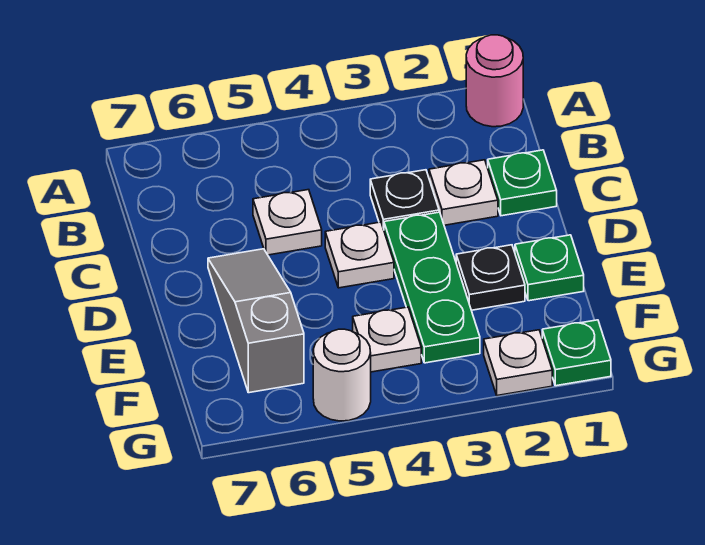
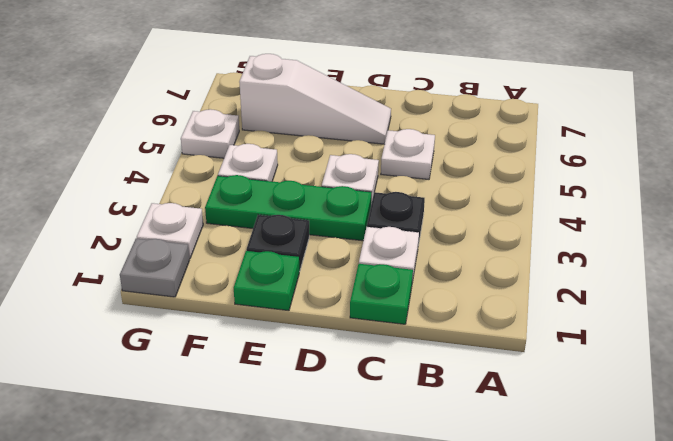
pink round brick A1 level 1 -> none
grey slope D6:F6 level 1 top F -> white slope D6:F6 level 1 top F
green plate G1 level 1 -> grey plate G1 level 1
white round brick G5 level 1 -> white plate G5 level 1

